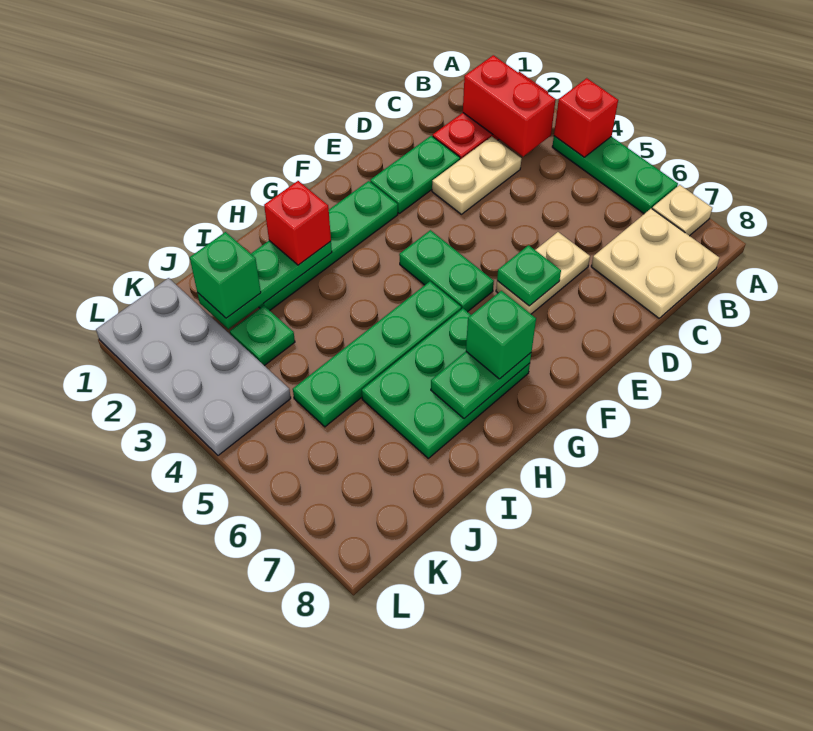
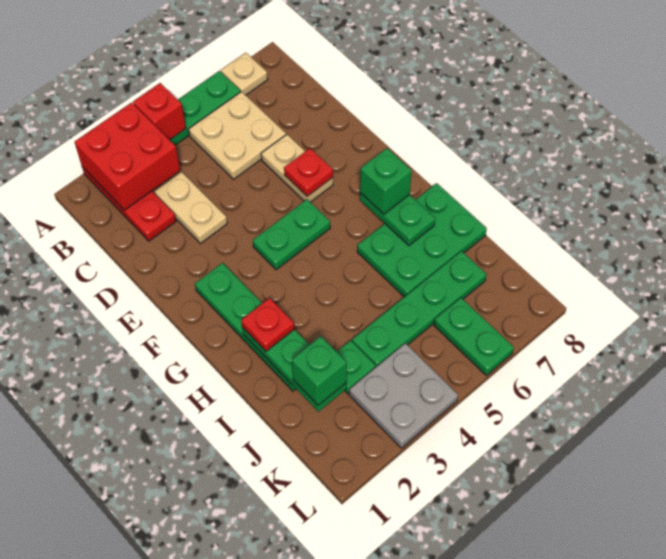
red brick B2:B3 level 2 -> red brick A2:B3 level 2
tan plate B7:C8 level 1 -> tan plate B5:C6 level 1
green plate D2:E2 level 1 -> green plate K6:L6 level 1
green plate E6 level 2 -> red plate E6 level 2
green plate G5:J5 level 1 -> green plate J4:J7 level 1
green plate G6:I7 level 1 -> green plate H6:I8 level 1
red brick H2 level 3 -> red plate H2 level 3
grey plate K1:L4 level 1 -> grey plate K3:L4 level 1

